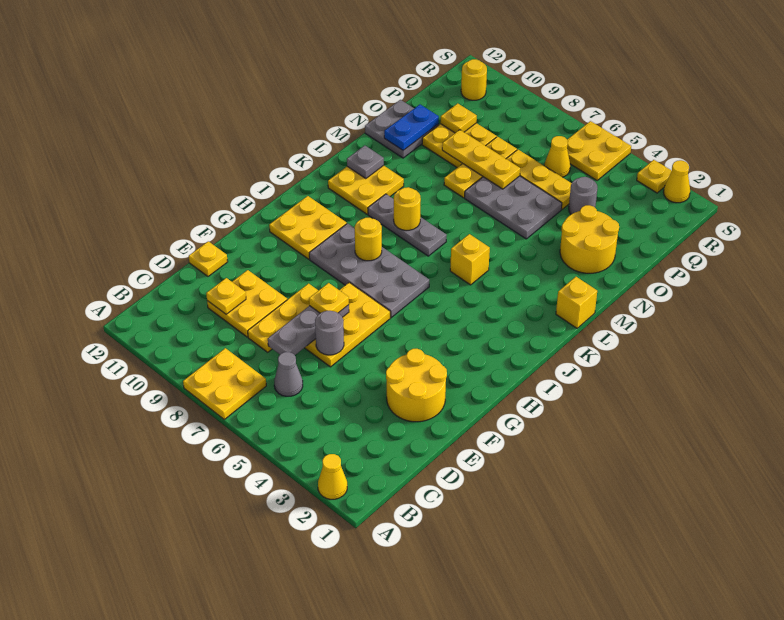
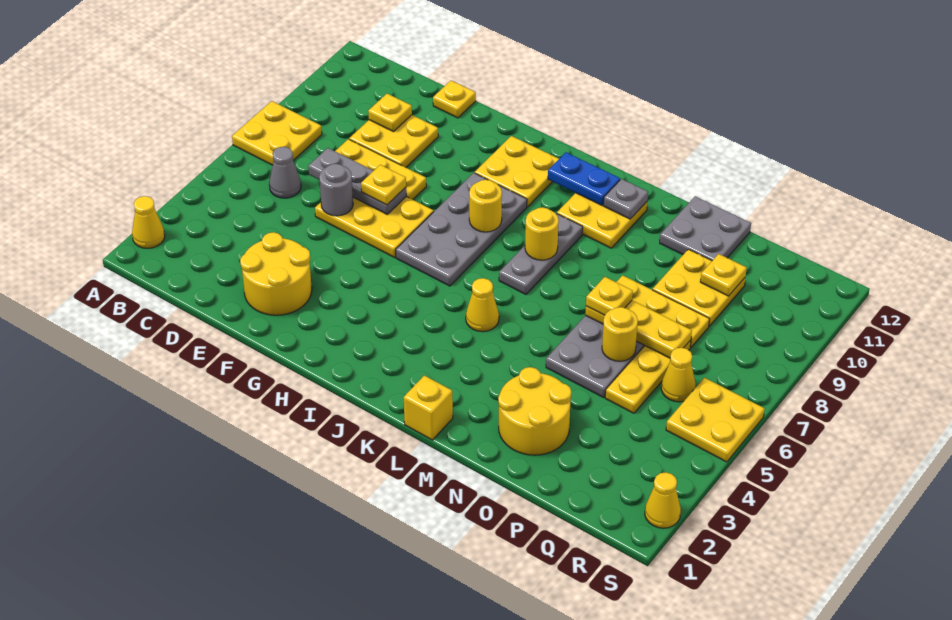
yellow brick K5 level 1 -> yellow cone K5 level 1
blue plate N11:O11 level 2 -> blue plate J11:K11 level 2
yellow plate O7:O9 level 2 -> yellow plate N7:P7 level 2
grey round brick P4 level 1 -> none
yellow round brick R11 level 1 -> yellow round brick O6 level 2
yellow plate S3 level 1 -> yellow plate N7 level 3

